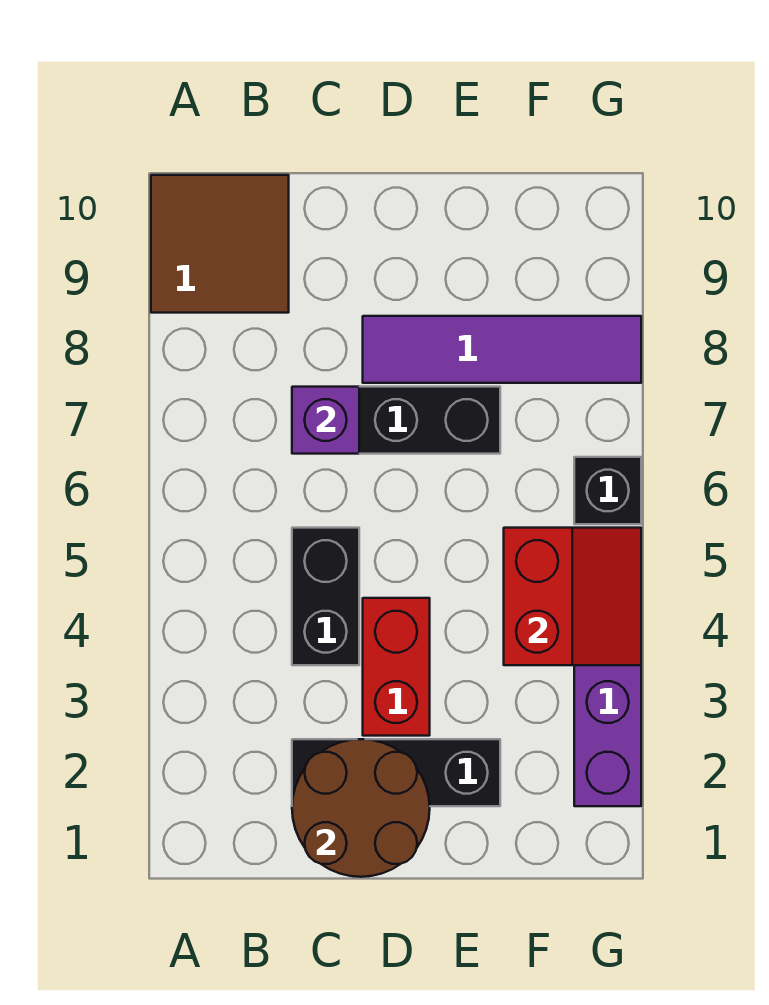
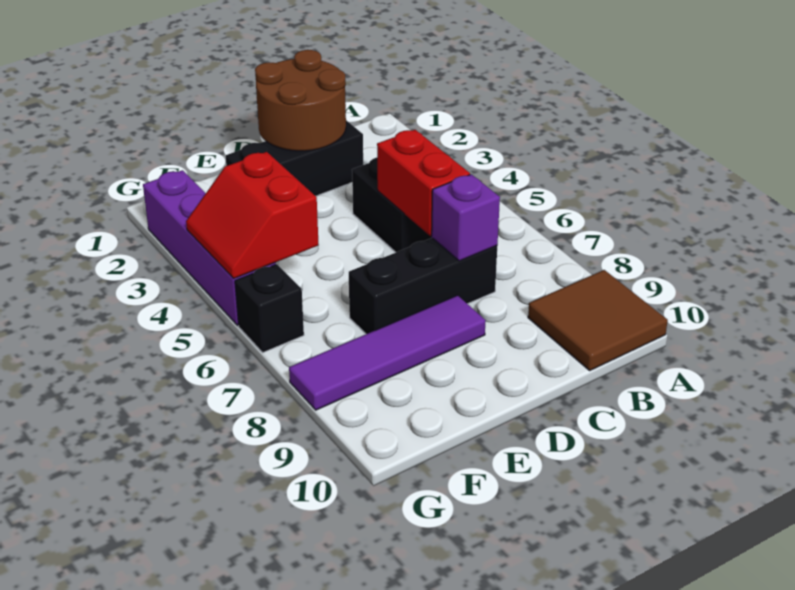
red brick D3:D4 level 1 -> red brick C5:C6 level 2

